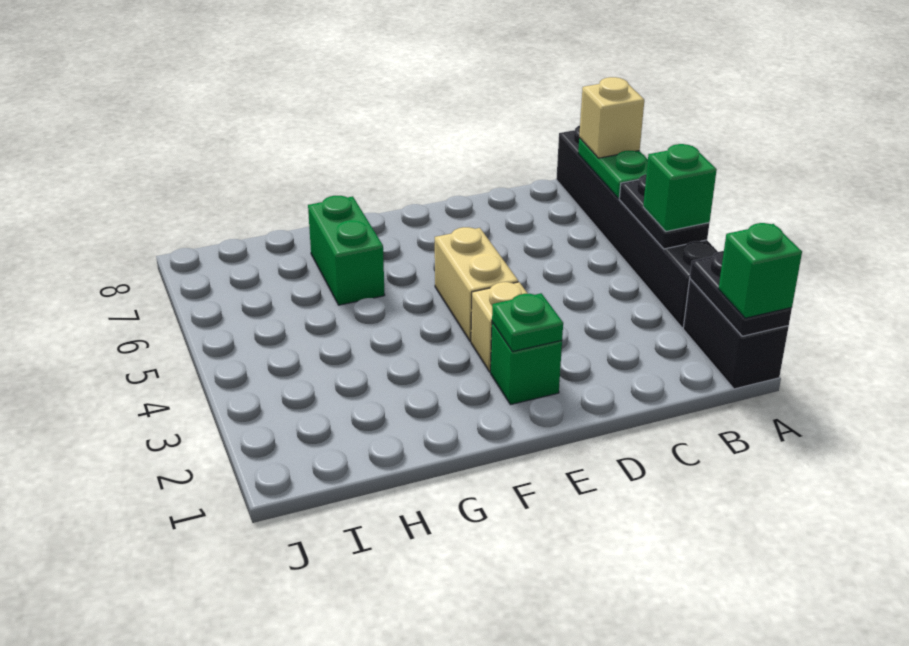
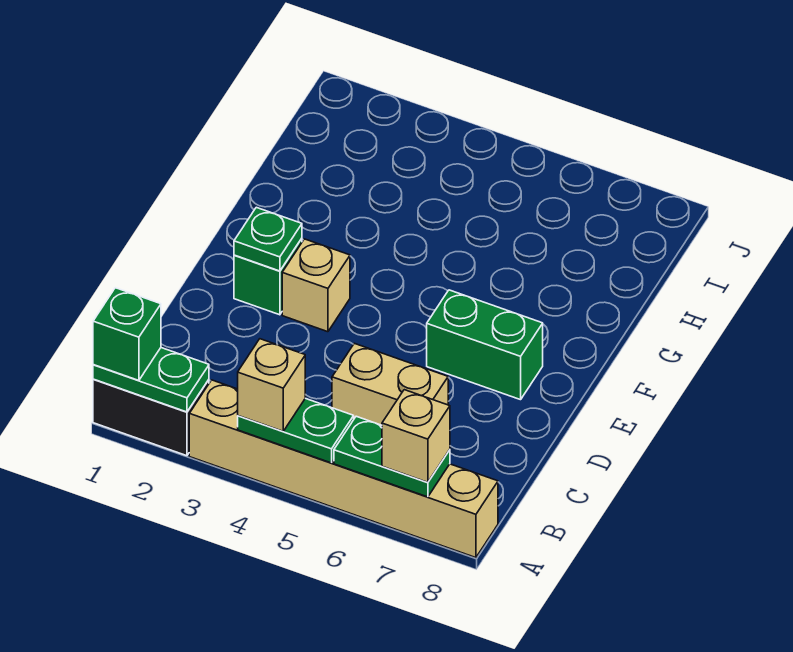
black plate A1:A2 level 2 -> green plate A1:A2 level 2
black brick A3:A8 level 1 -> tan brick A3:A8 level 1
black plate A4:A5 level 2 -> green plate A4:A5 level 2
green brick A4 level 3 -> tan brick A4 level 3
tan brick E4:E5 level 1 -> tan brick C5:C6 level 1
green brick G6:G7 level 1 -> green brick E6:E7 level 1

